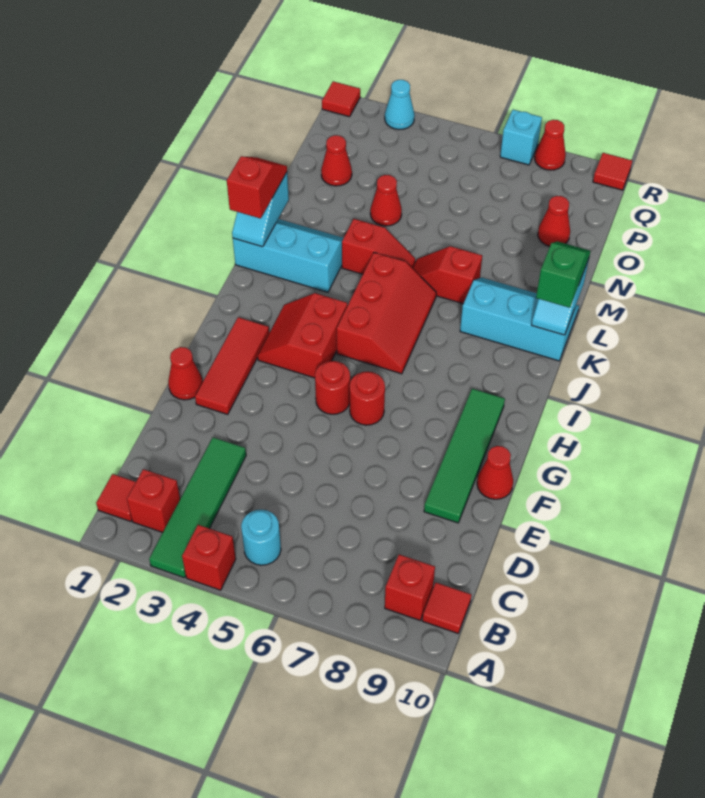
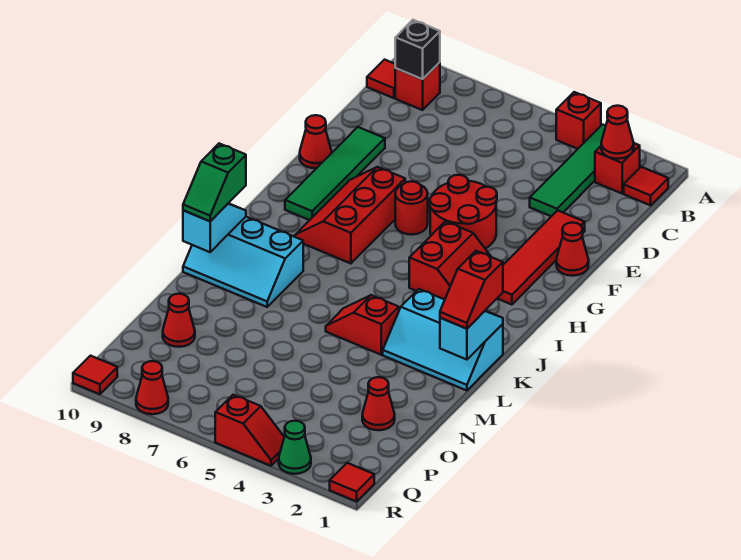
cyan round brick B5 level 1 -> none
none -> black brick B9 level 2
red tile F2:H2 level 1 -> red tile E2:H2 level 1
red round brick G5 level 1 -> red round brick F4:G5 level 1
red slope I5:K6 level 1 top 5 -> red slope G7:I8 level 1 top 7
red slope L6:L7 level 1 top 7 -> red slope R4:R5 level 1 top 5
red cone N4 level 1 -> red cone B2 level 2
cyan cone R3 level 1 -> green cone R3 level 1
cyan brick R7 level 1 -> none

